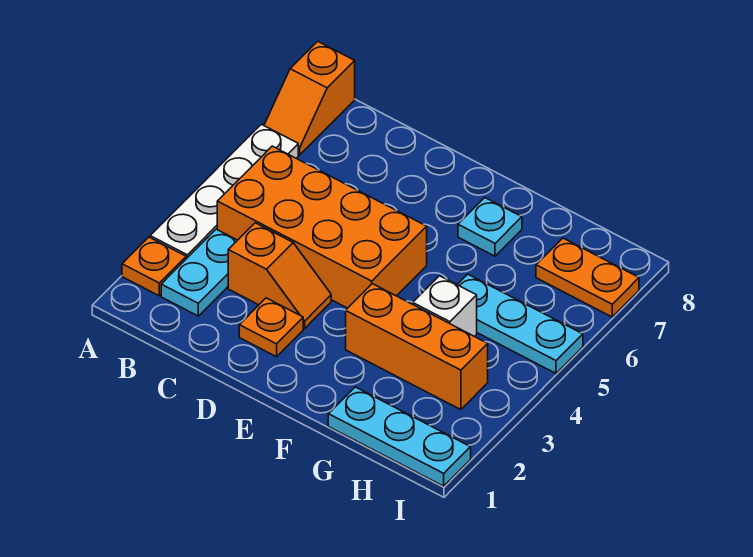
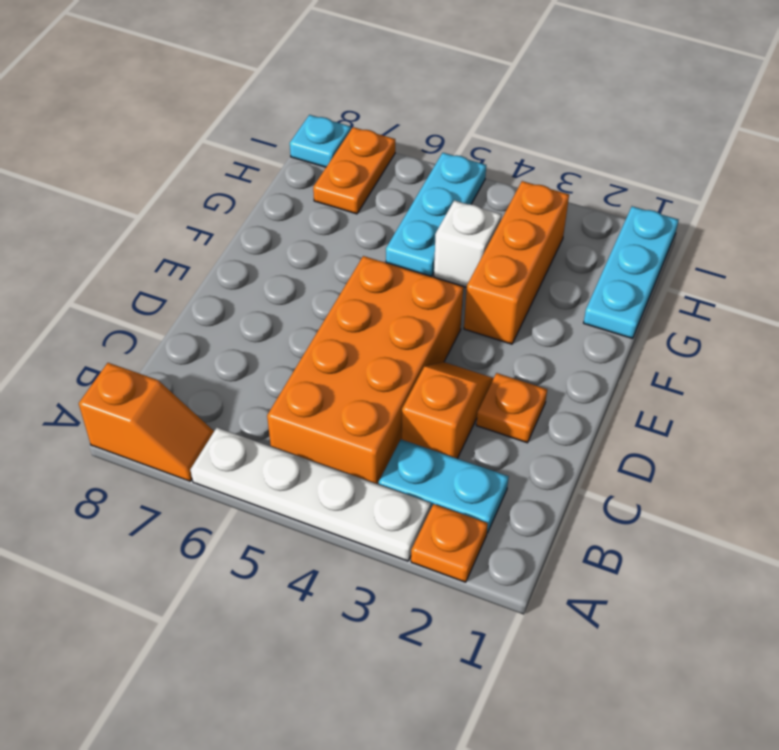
cyan plate F7 level 1 -> cyan plate I8 level 1

